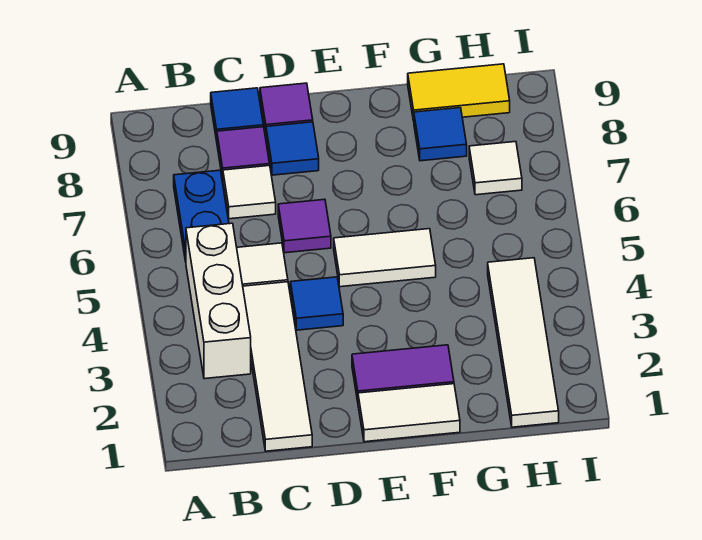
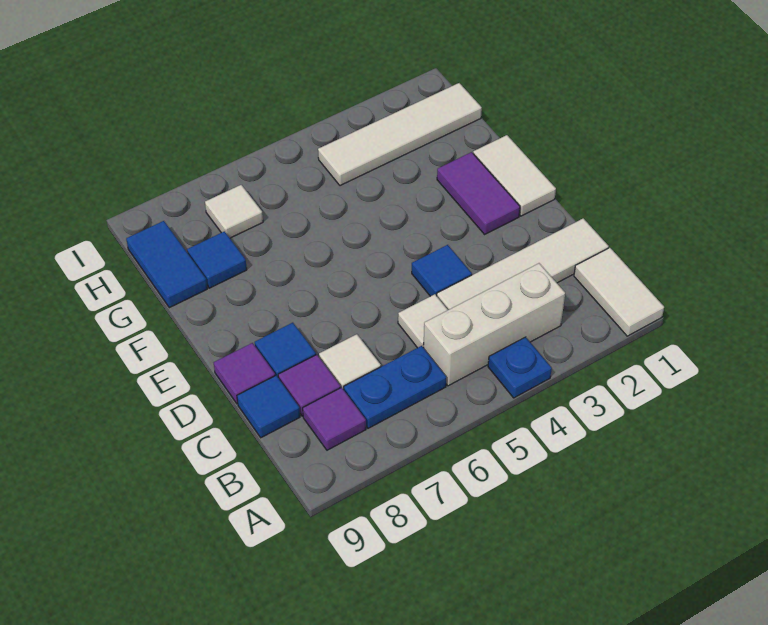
none -> blue plate A4 level 1
purple tile D6 level 1 -> purple tile B8 level 1
white tile E5:F5 level 1 -> white tile A1:B1 level 1
yellow tile G9:H9 level 1 -> blue tile G9:H9 level 1

